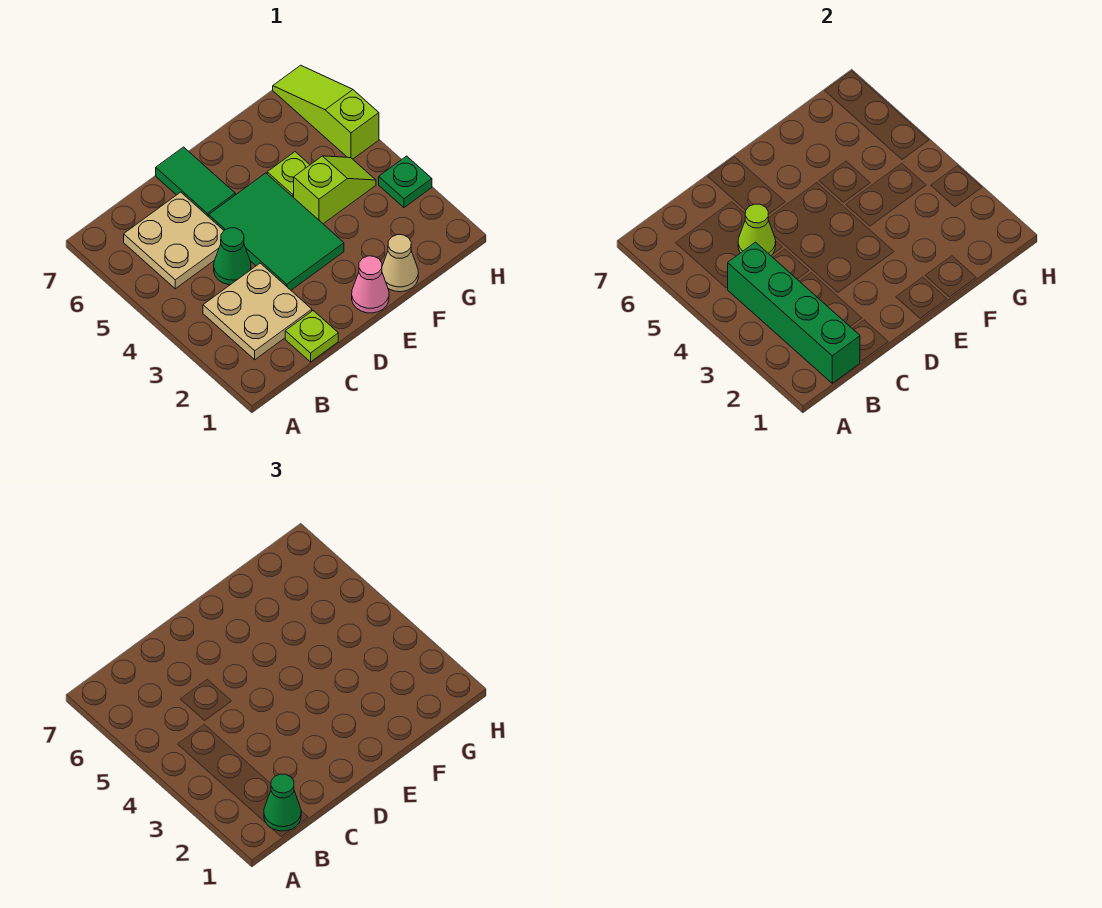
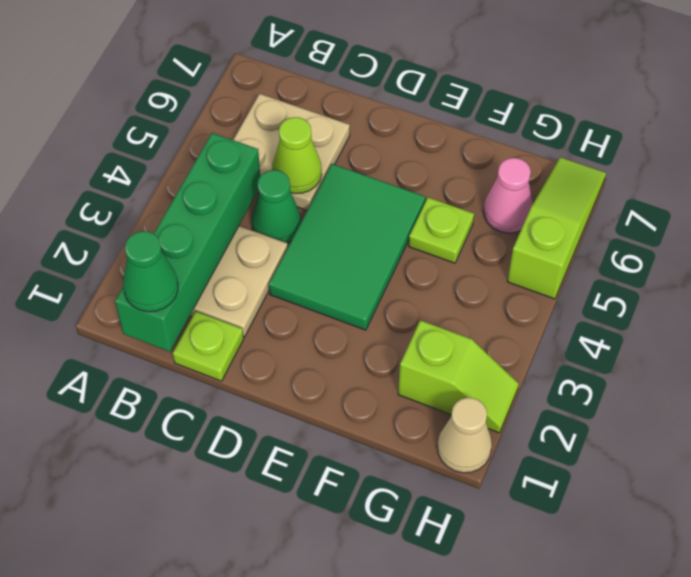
green tile D6:D7 level 1 -> none
pink cone E1 level 1 -> pink cone G6 level 1
tan cone F1 level 1 -> tan cone H1 level 1
lime slope F4:G4 level 1 top F -> lime slope G2:H2 level 1 top G
green plate H3 level 1 -> none

